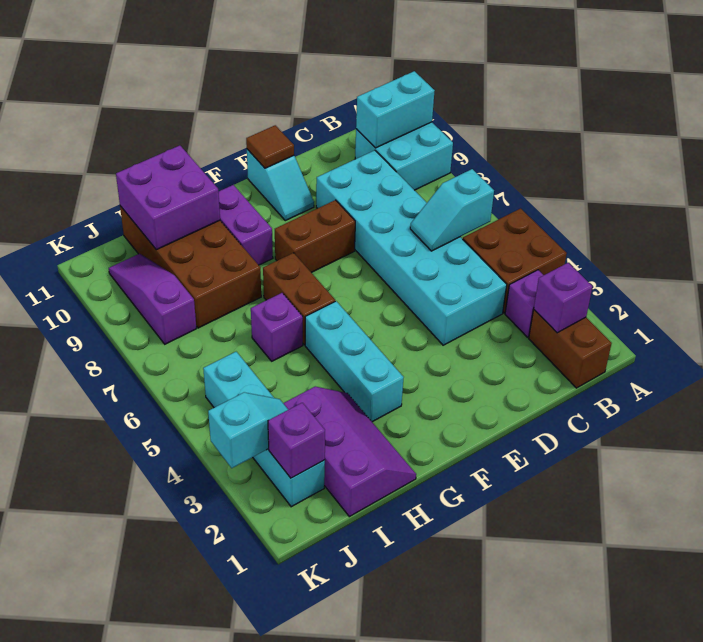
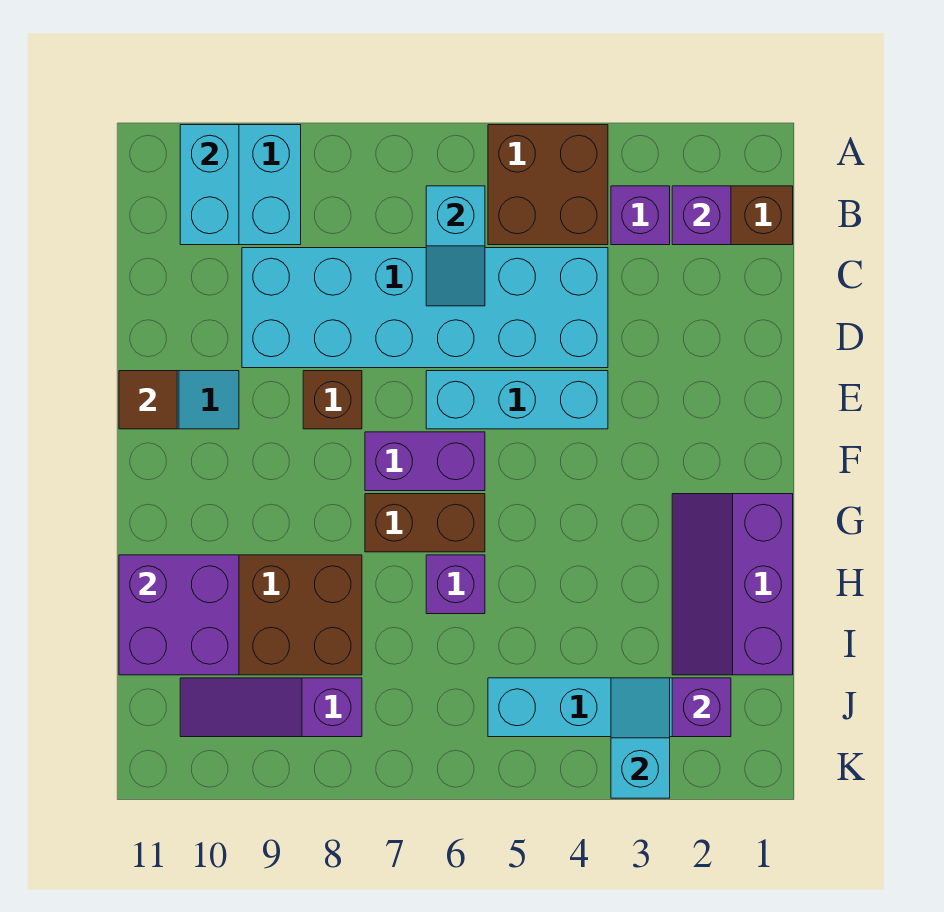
brown brick E8:F8 level 1 -> brown brick E8 level 1
cyan brick G3:G5 level 1 -> cyan brick E4:E6 level 1
purple brick G9:G10 level 1 -> purple brick F6:F7 level 1
purple slope H1:I3 level 1 top I -> purple slope G1:I2 level 1 top 1

